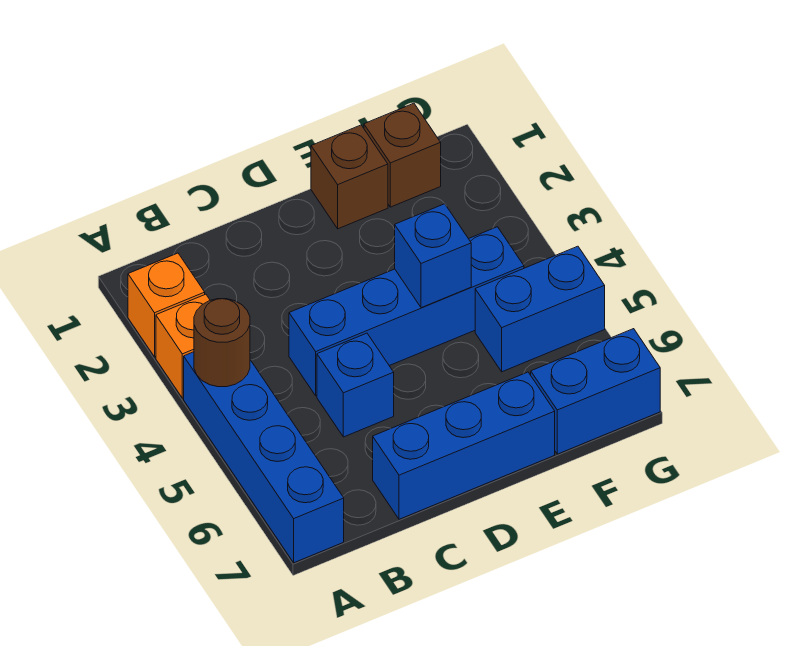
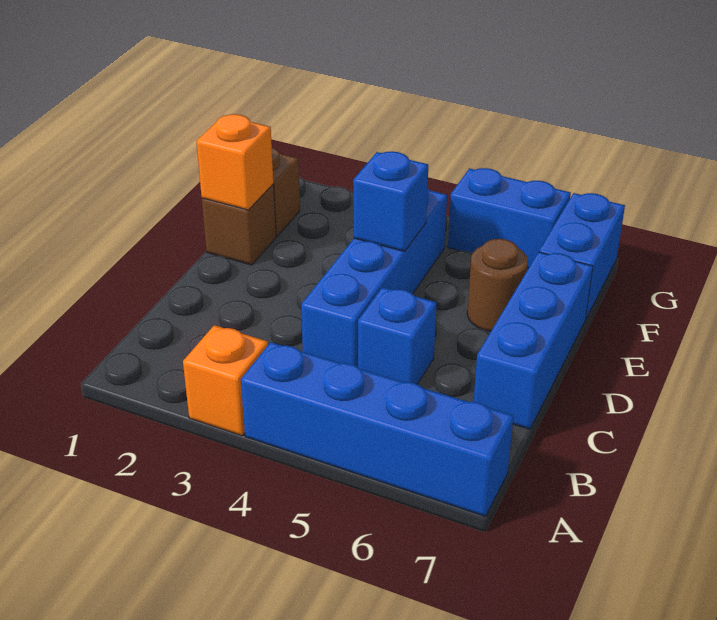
orange brick A2 level 1 -> orange brick E1 level 2
brown round brick A4 level 2 -> brown round brick E6 level 1
blue brick F5:G5 level 1 -> blue brick G5:G6 level 1

